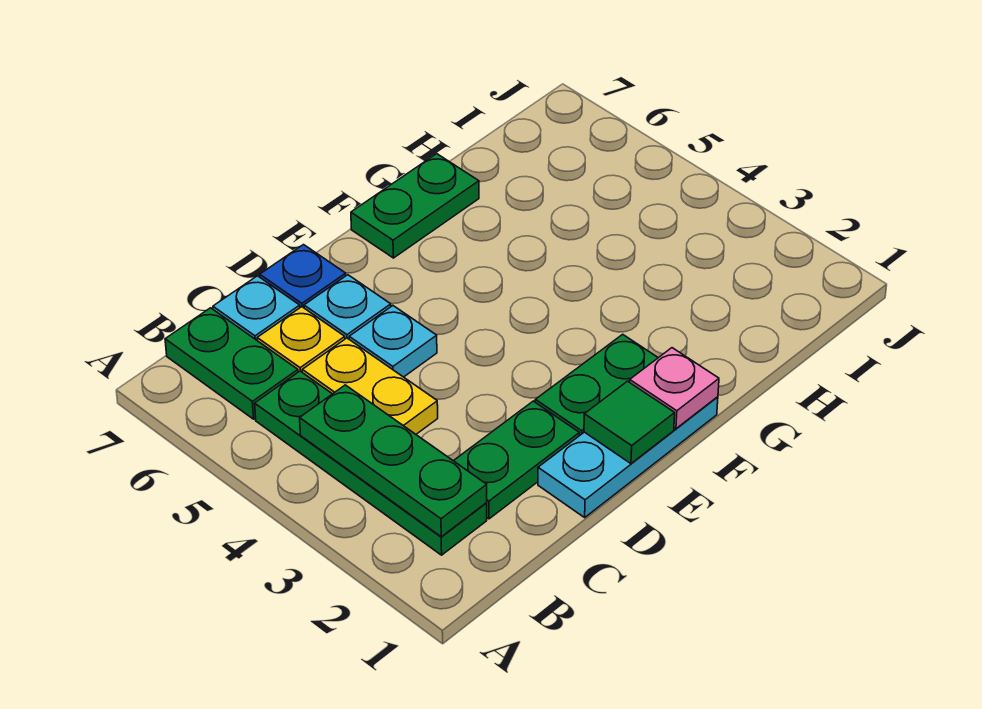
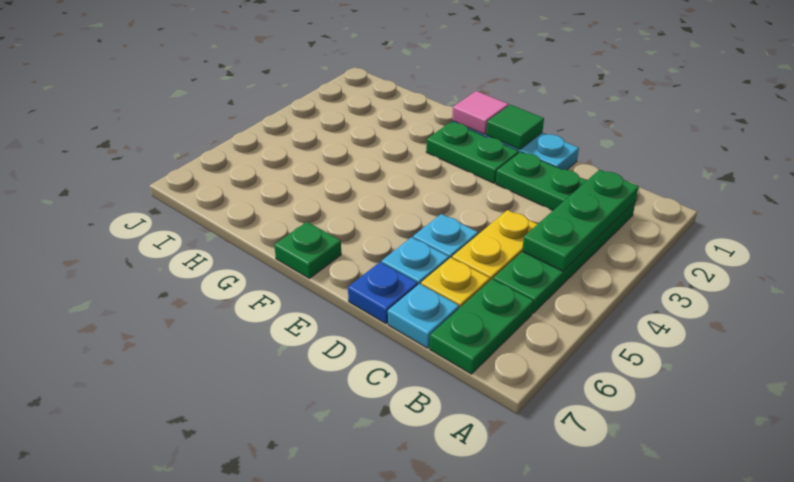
pink plate F1 level 2 -> pink tile F1 level 2
green plate F7:G7 level 1 -> green plate F7 level 1

